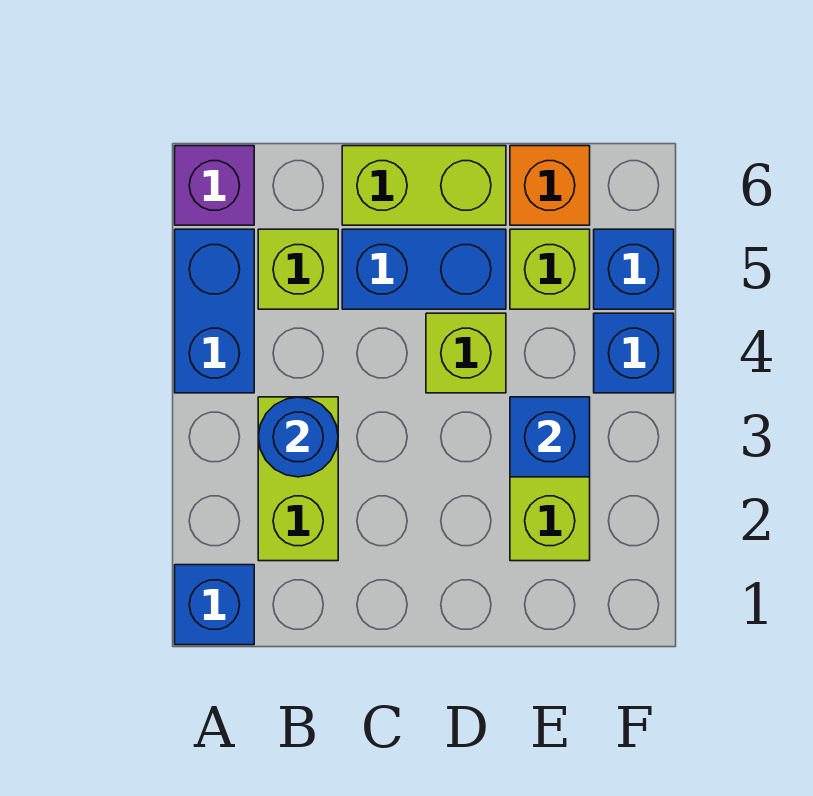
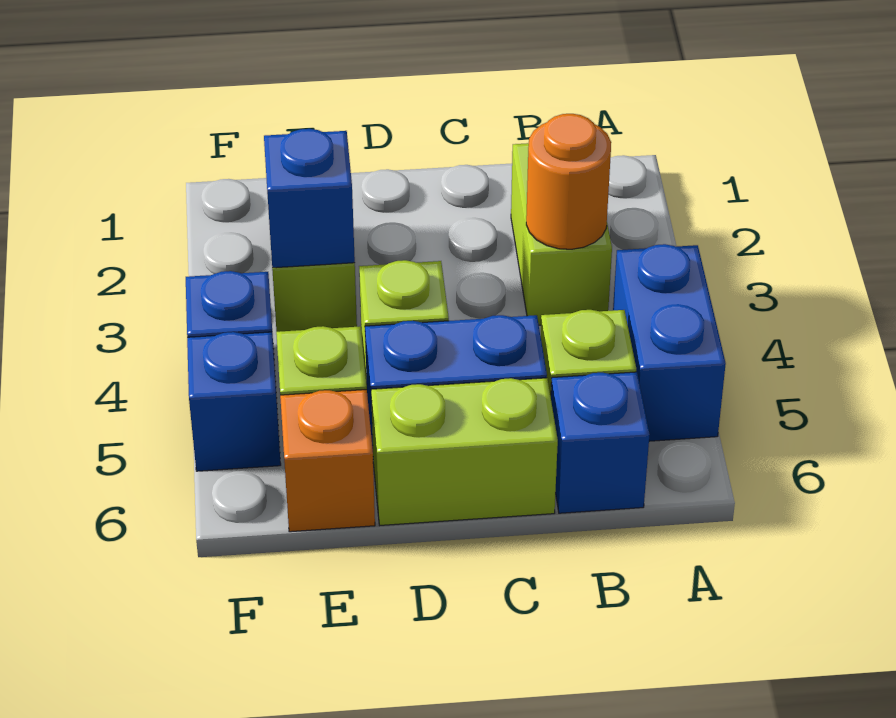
blue brick A1 level 1 -> blue brick B6 level 1
purple brick A6 level 1 -> none
blue round brick B3 level 2 -> orange round brick B3 level 2

